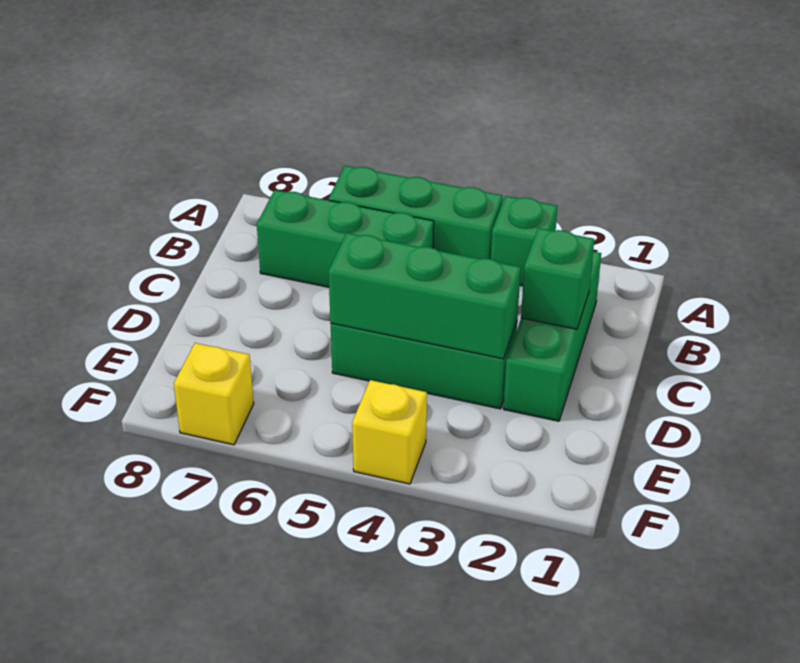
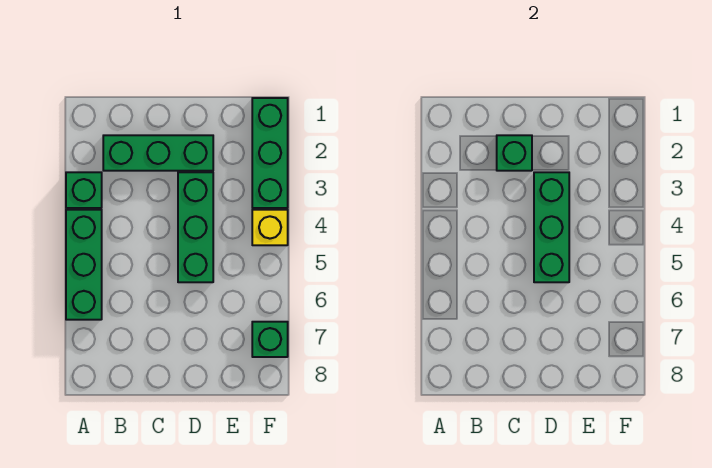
green brick B5:B7 level 1 -> green brick F1:F3 level 1
yellow brick F7 level 1 -> green brick F7 level 1

